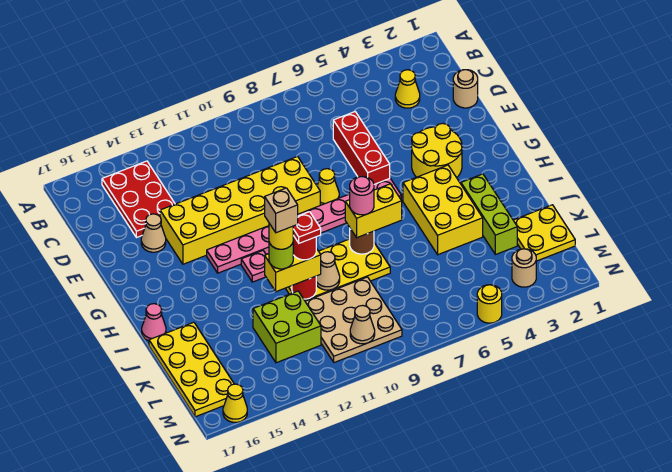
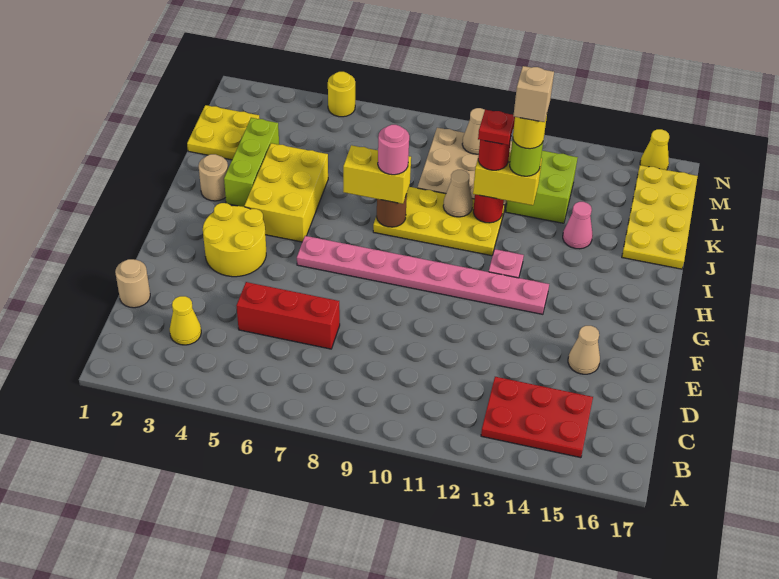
red plate B14:D15 level 1 -> red plate B13:C15 level 1
red brick D6:F6 level 1 -> red brick D5:D7 level 1
yellow brick E9:F14 level 1 -> none
yellow cone F8 level 1 -> none
pink cone I17 level 1 -> pink cone J14 level 1
tan round brick M3 level 1 -> tan round brick I2 level 1

